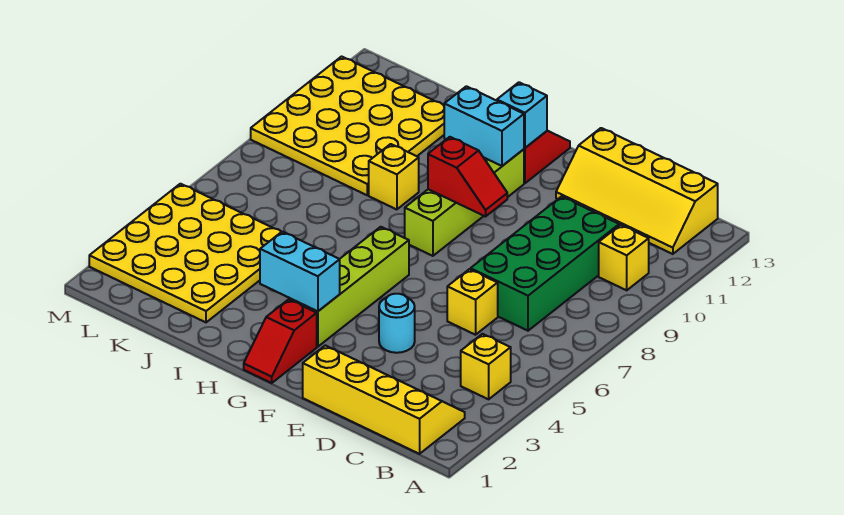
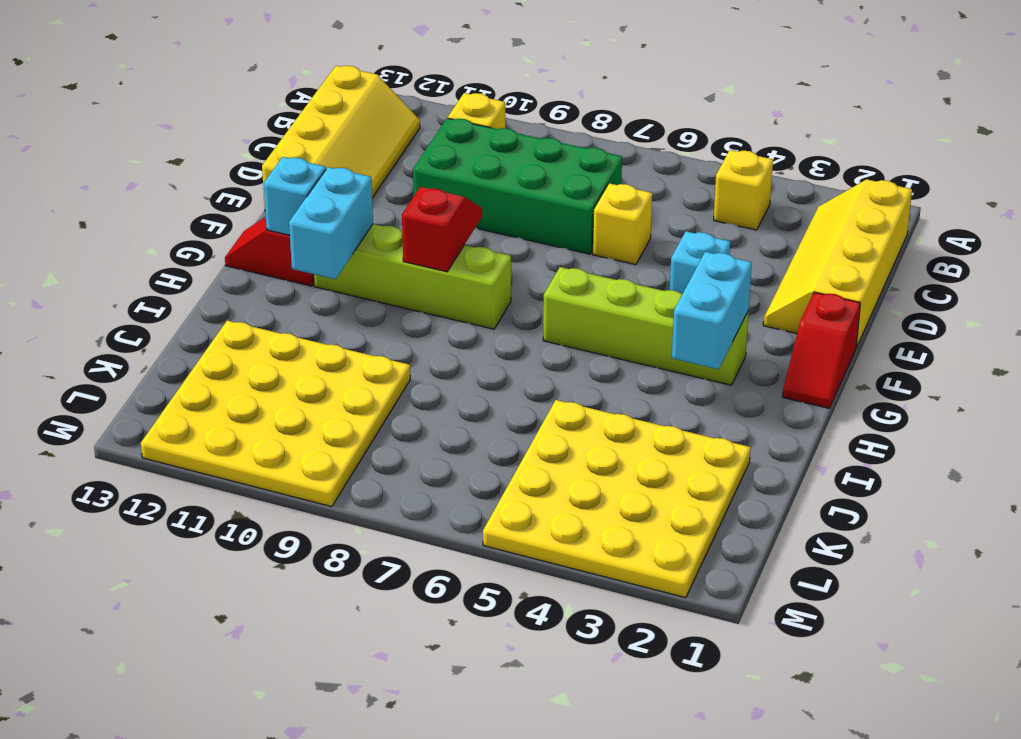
cyan round brick E4 level 1 -> cyan brick E4 level 1
red slope G1:G2 level 1 top 2 -> red slope F1:G1 level 1 top F
yellow brick I9 level 1 -> none

